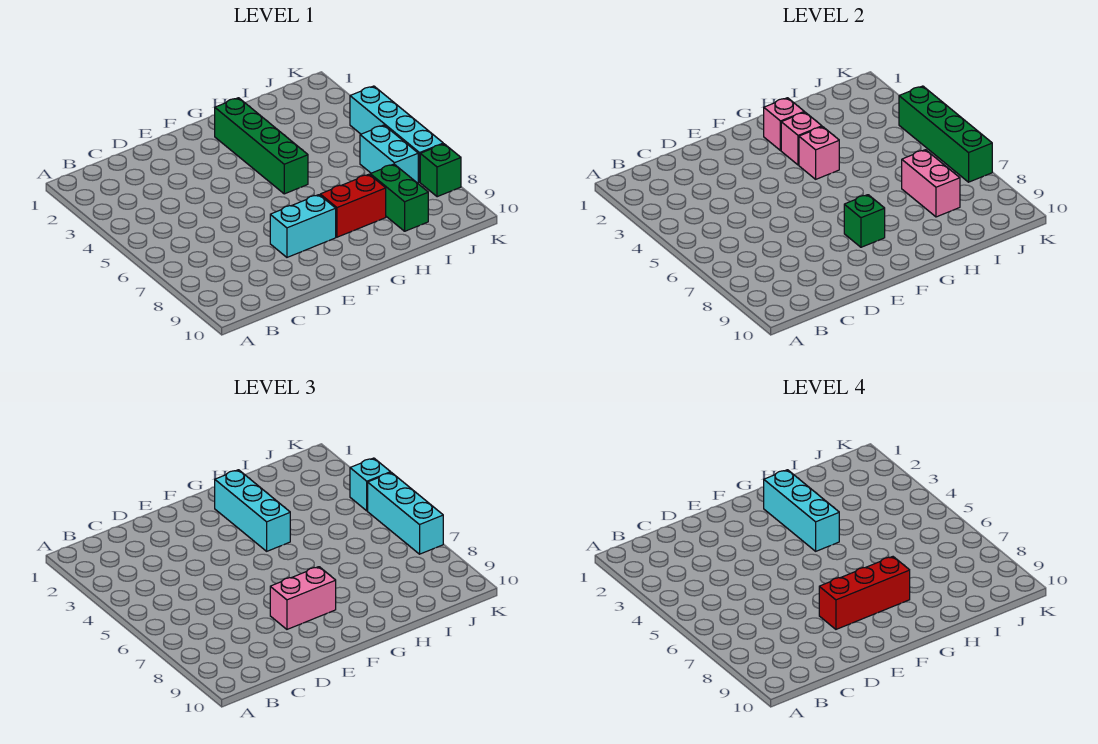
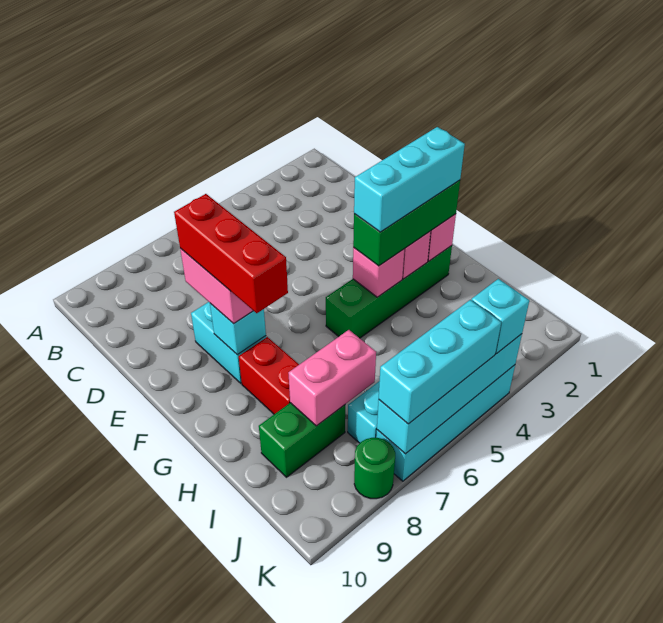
green brick F8 level 2 -> cyan brick F8 level 2
cyan brick G2:G4 level 3 -> green brick G2:G4 level 3
green brick K4:K7 level 2 -> cyan brick K4:K7 level 2
green brick K8 level 1 -> green round brick K8 level 1

